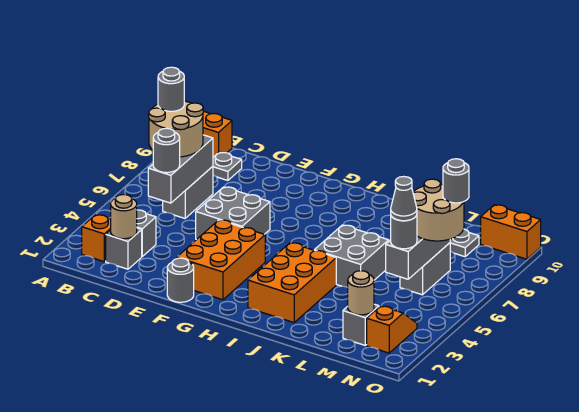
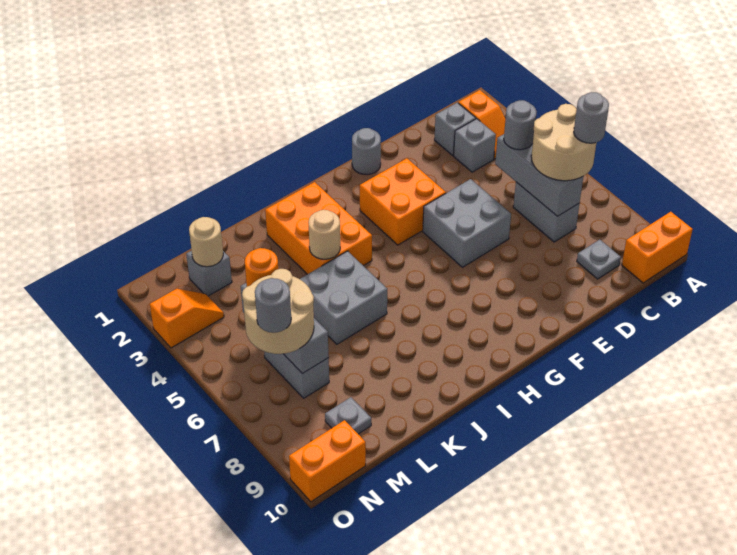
tan round brick C2 level 2 -> tan round brick J4 level 2
orange brick F2:G4 level 1 -> orange brick F3:G4 level 1
grey round brick M5 level 3 -> orange round brick M5 level 3
grey cone M5 level 4 -> none
orange slope N2:N3 level 1 top 2 -> orange slope N3:O3 level 1 top O

